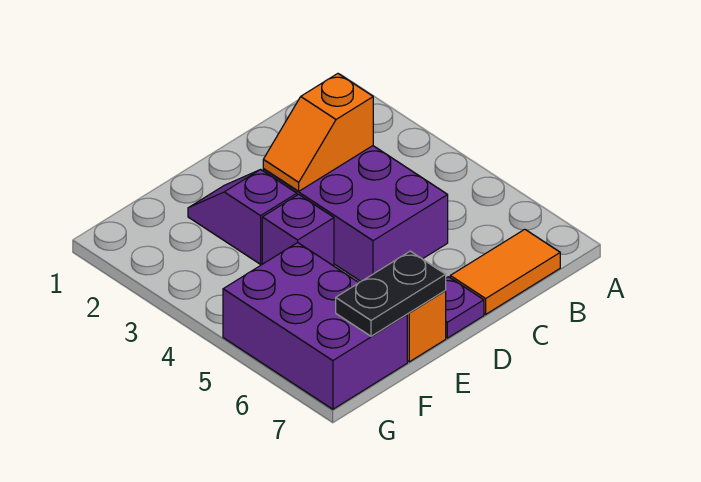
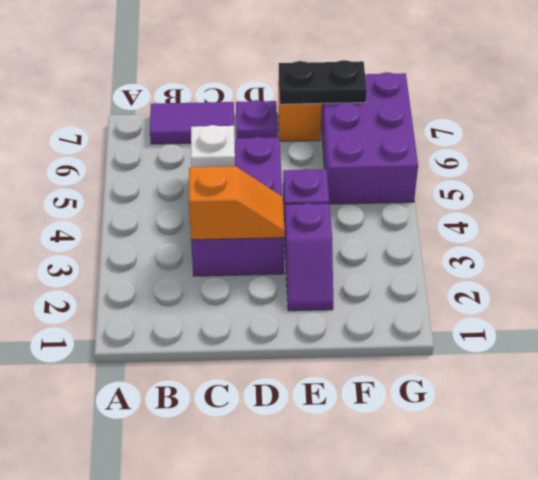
orange tile B7:C7 level 1 -> purple tile B7:C7 level 1
none -> white plate C5 level 2

